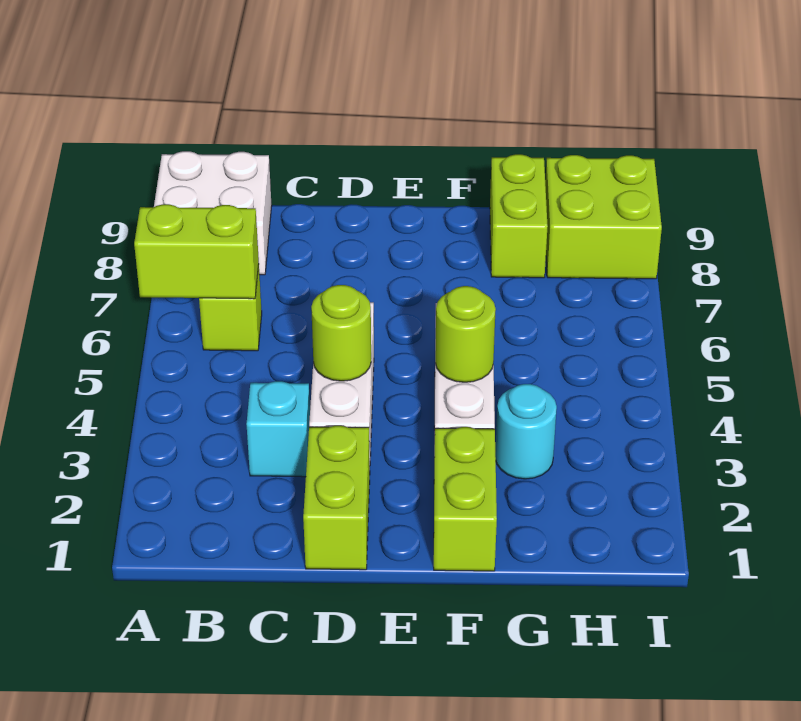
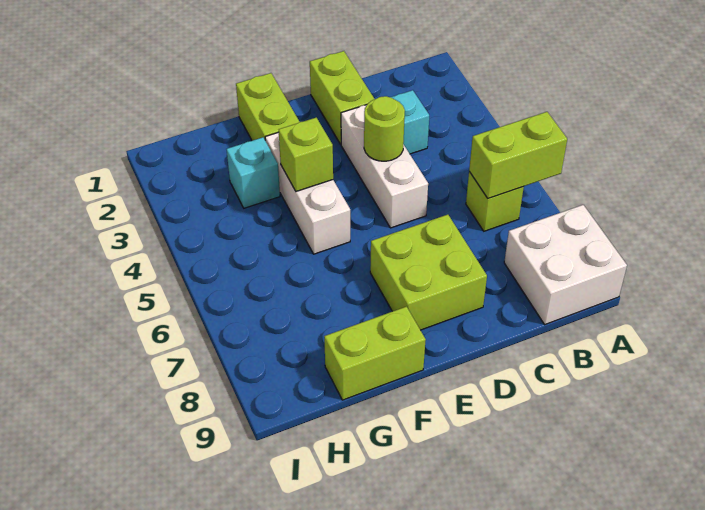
lime round brick F4 level 2 -> lime brick F4 level 2
cyan round brick G3 level 1 -> cyan brick G3 level 1
lime brick G8:G9 level 1 -> lime brick F9:G9 level 1
lime brick H8:I9 level 1 -> lime brick D7:E8 level 1

